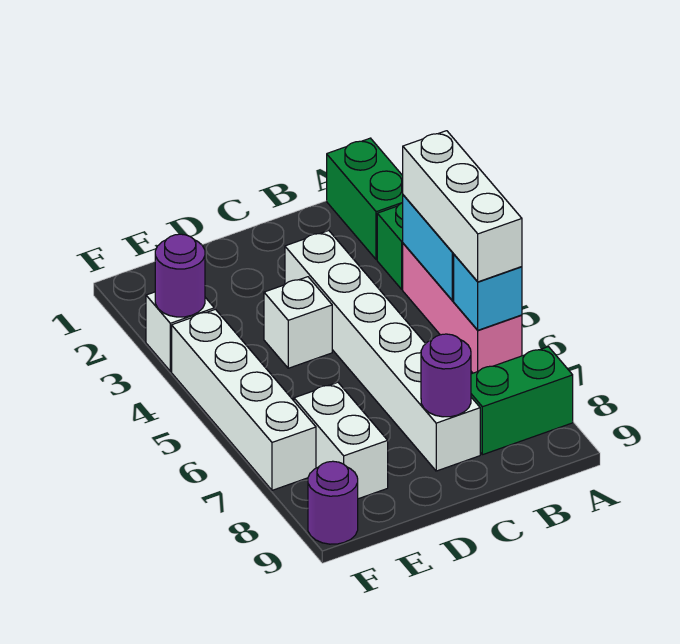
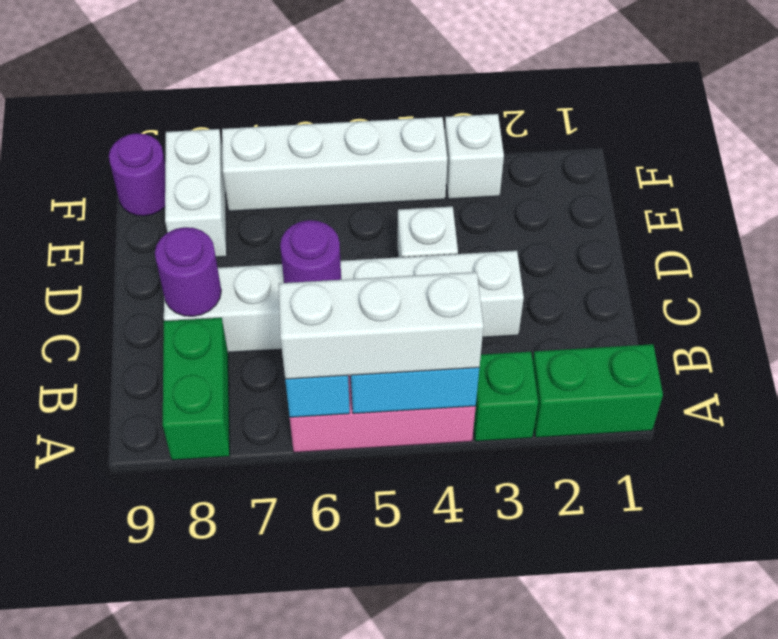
white brick E7:E8 level 1 -> white brick E8:F8 level 1
purple round brick F3 level 2 -> purple round brick C6 level 2

